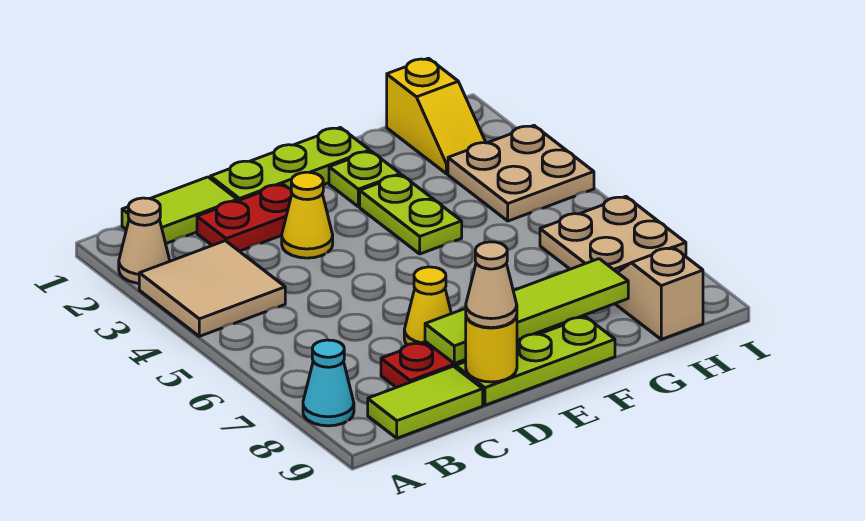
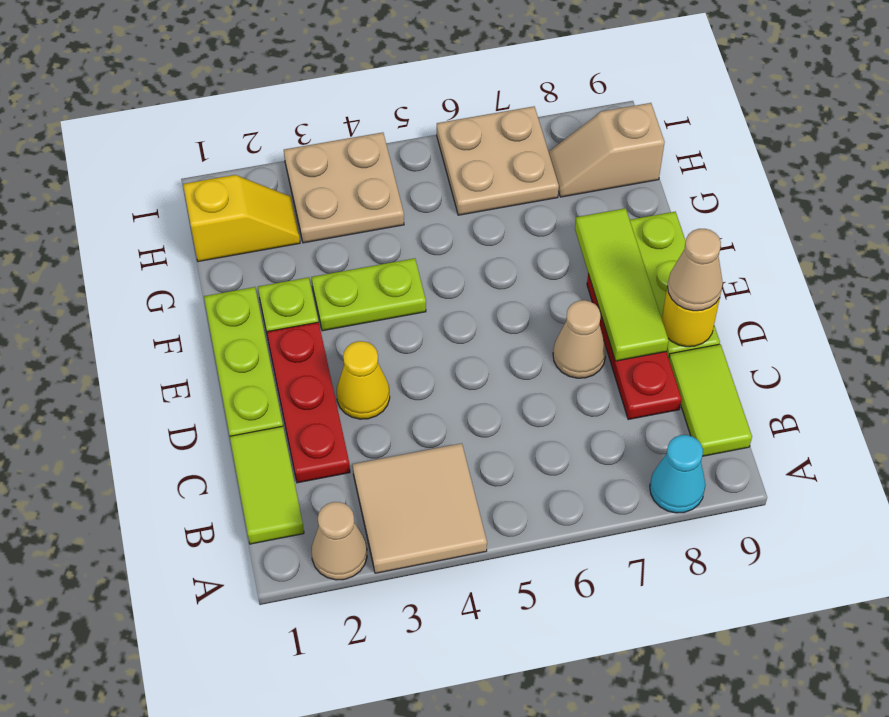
red plate C2:D2 level 1 -> red plate C2:E2 level 1
yellow cone D7 level 1 -> tan cone D7 level 1
lime tile D8:G8 level 2 -> lime tile D8:F8 level 2

